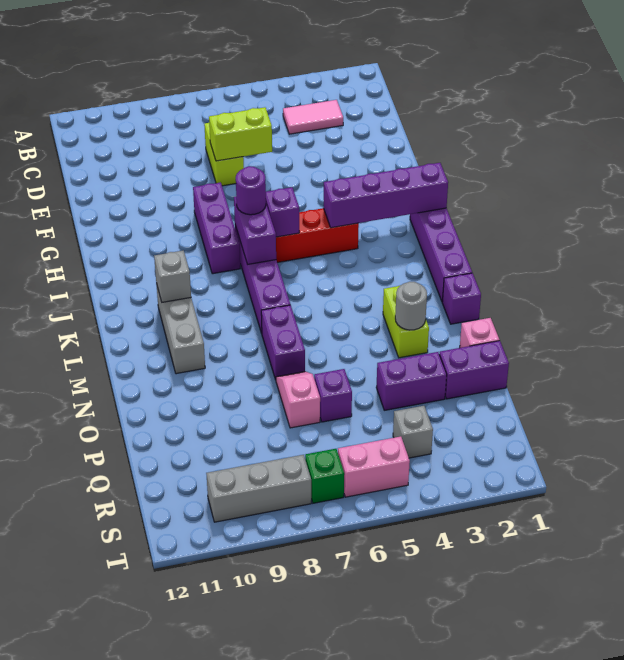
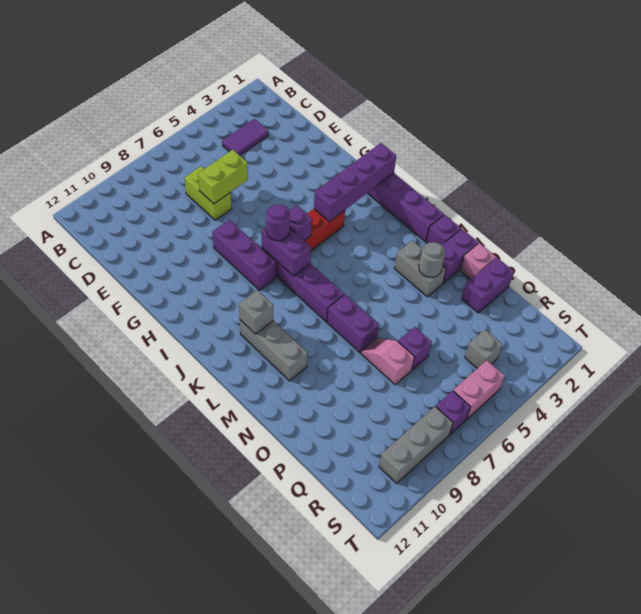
pink tile C3:C4 level 1 -> purple tile C3:C4 level 1
lime brick M3:N3 level 1 -> grey brick M3:N3 level 1
purple brick P3:P4 level 1 -> purple brick N1:N2 level 1
green brick S7 level 1 -> purple brick S7 level 1

